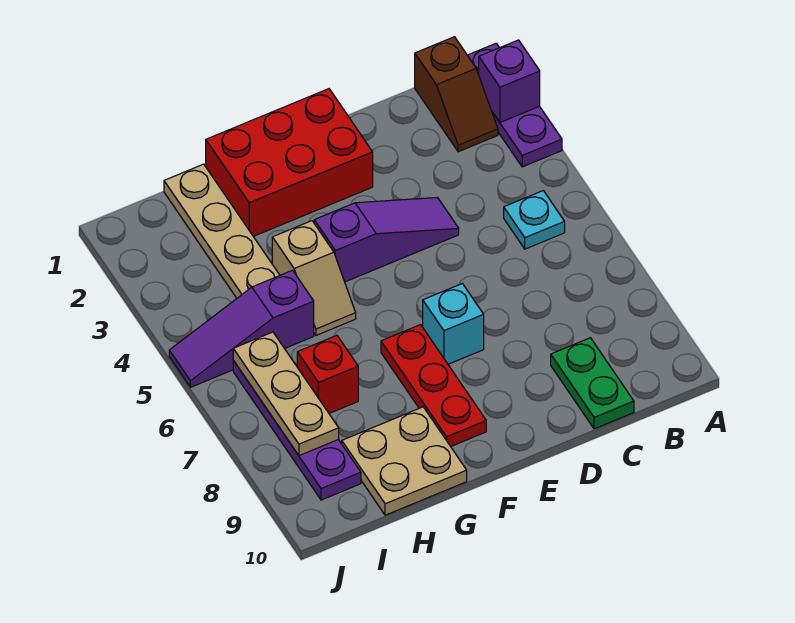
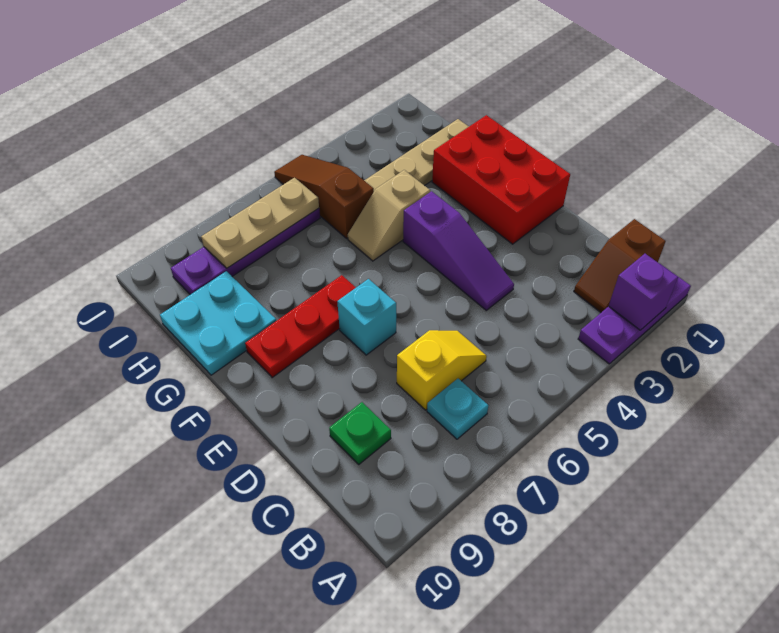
cyan plate B5 level 1 -> cyan plate B7 level 1
none -> yellow slope C6:C7 level 1 top 7
green plate C9:C10 level 1 -> green plate C9 level 1
tan plate G9:H10 level 1 -> cyan plate G9:H10 level 1
purple slope H5:J5 level 1 top H -> brown slope H5:J5 level 1 top H
red brick H7 level 1 -> none

